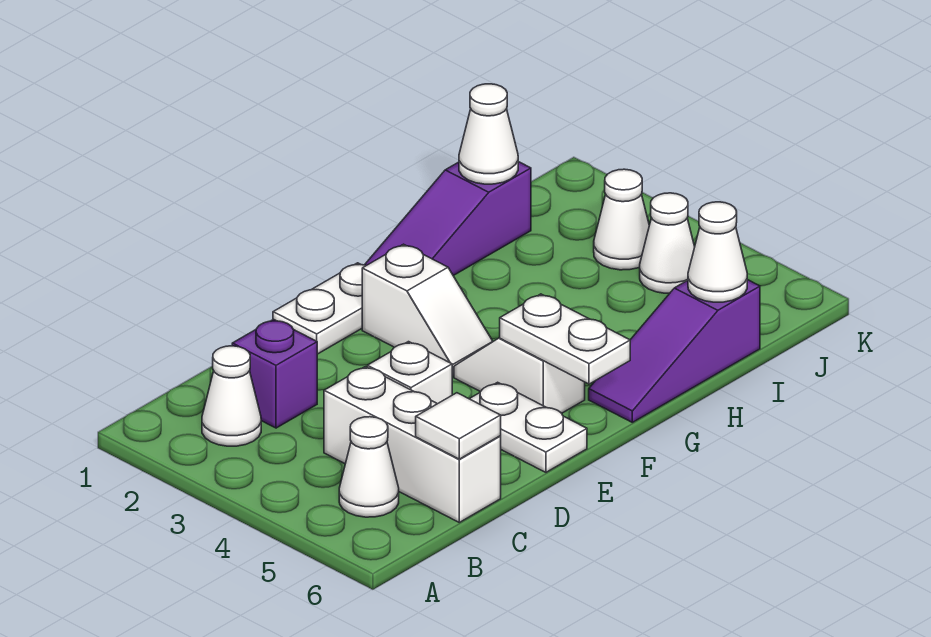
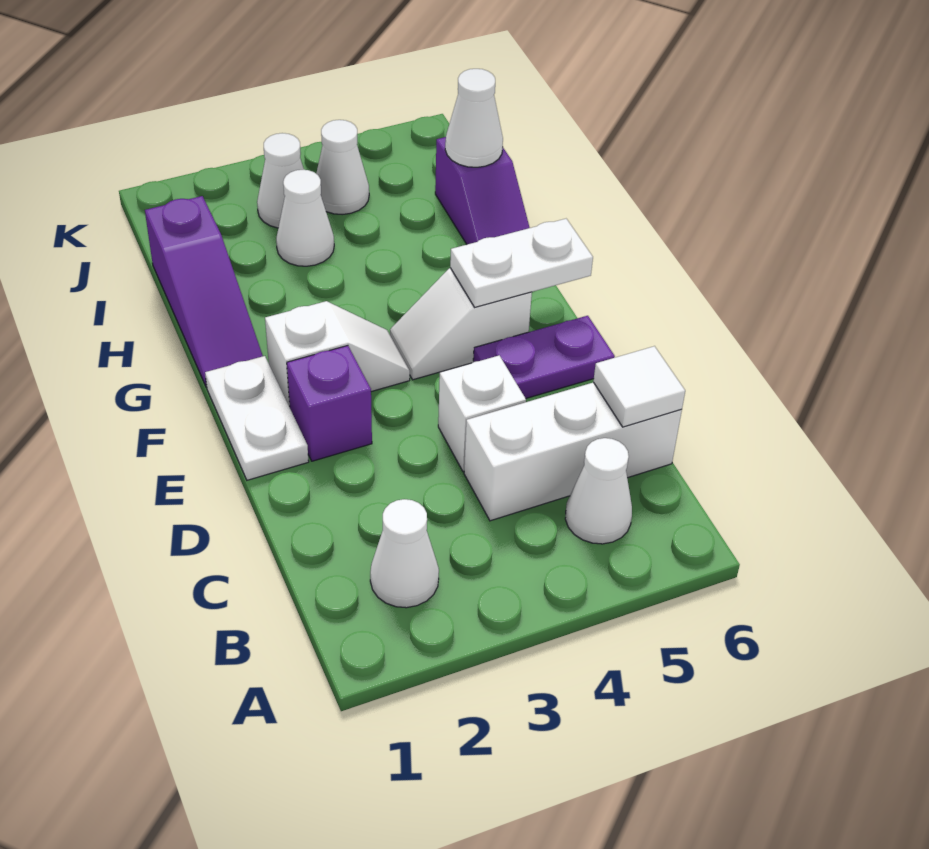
purple brick C2 level 1 -> purple brick E2 level 1
white plate E5:E6 level 1 -> purple plate E5:E6 level 1
purple slope G6:I6 level 1 top I -> purple slope H6:I6 level 1 top I
white cone I1 level 2 -> white cone I3 level 1

